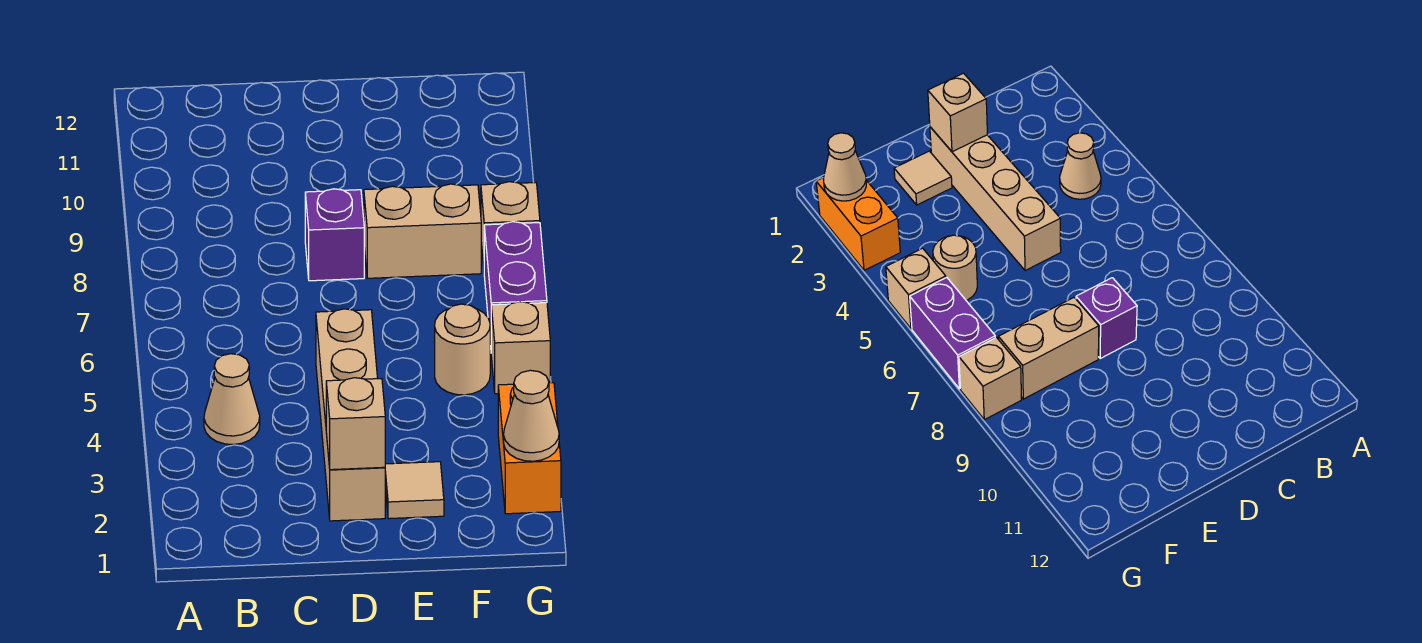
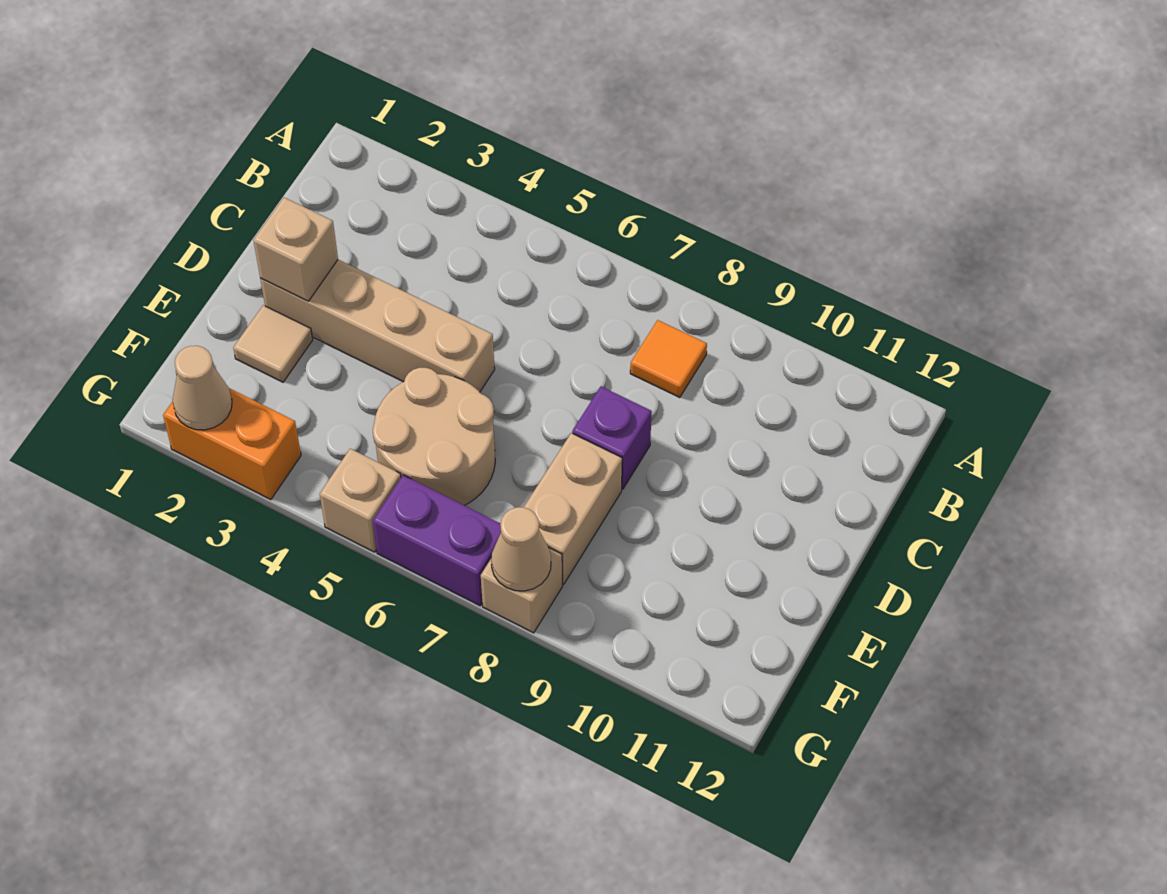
tan cone B4 level 1 -> tan cone G8 level 2
none -> orange tile B8 level 1
tan round brick F5 level 1 -> tan round brick E5:F6 level 1

